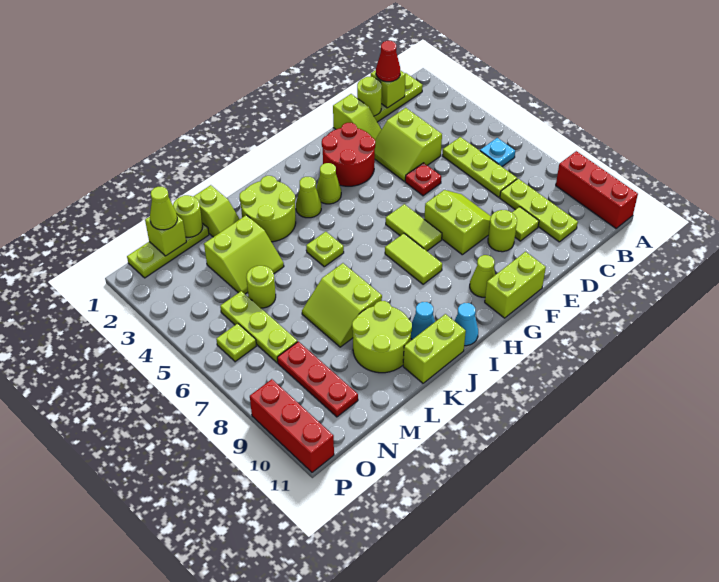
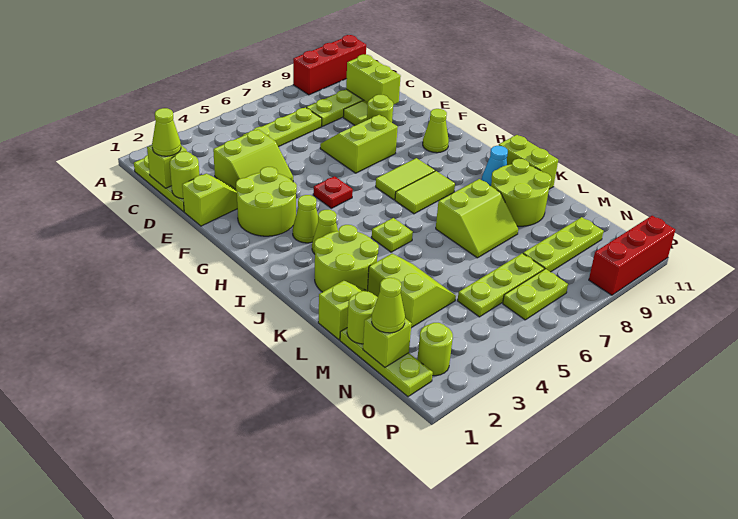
cyan plate B6 level 1 -> none
red cone C1 level 3 -> lime cone C1 level 3
red plate E5 level 1 -> red plate G5 level 1
red round brick F2:G3 level 1 -> lime round brick F2:G3 level 1
lime brick F11:G11 level 1 -> lime brick C10:D10 level 2
lime tile G6:G7 level 1 -> lime tile I7:I8 level 1
cyan cone I11 level 1 -> none
lime round brick M5 level 1 -> lime round brick O2 level 1
red plate N8:N10 level 1 -> lime plate N8:N10 level 1
lime plate O6 level 1 -> lime plate O6:O7 level 1

